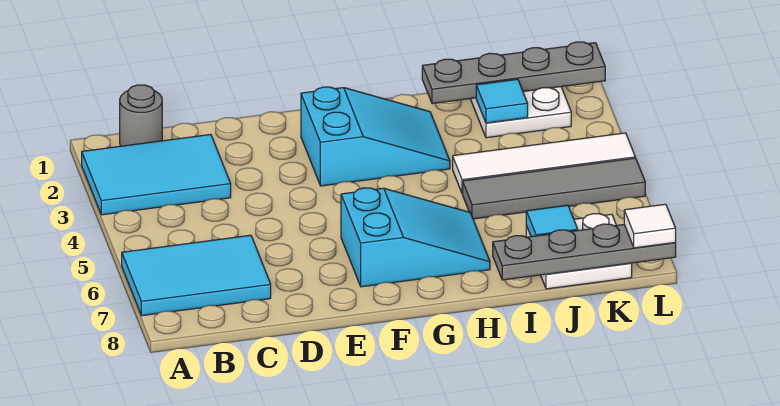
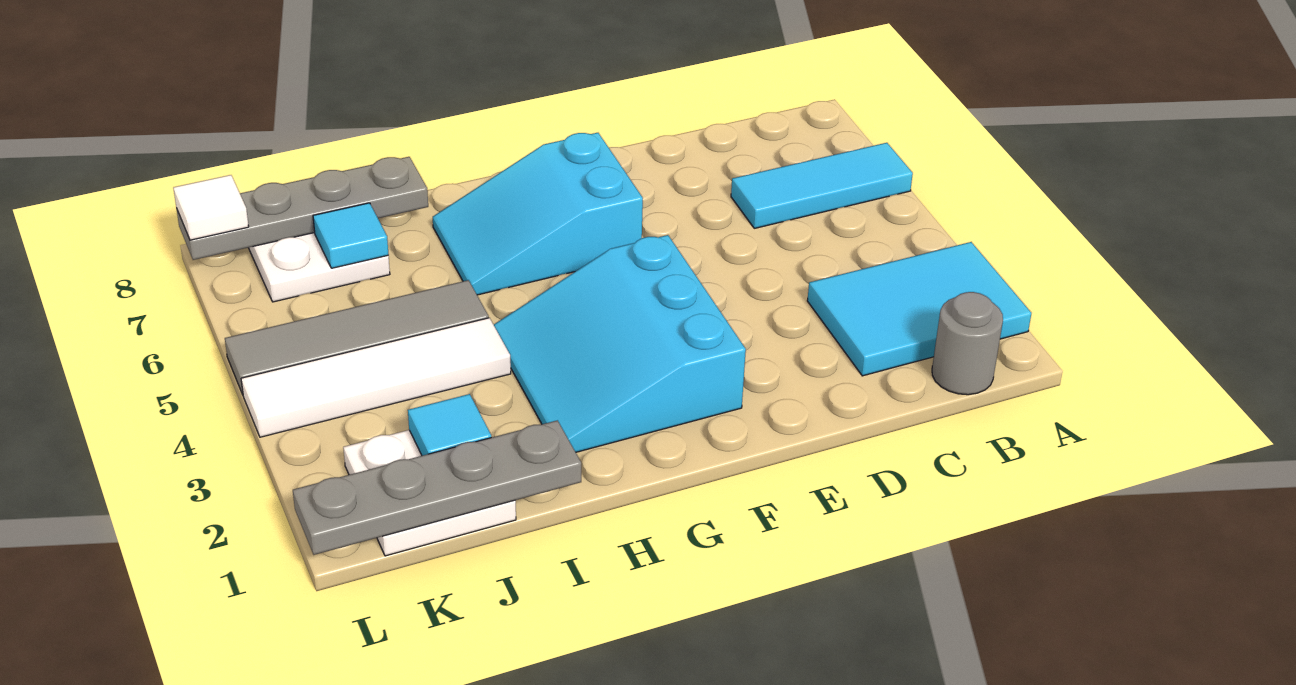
cyan tile A6:C7 level 1 -> cyan tile A6:C6 level 1
cyan slope F2:H3 level 1 top F -> cyan slope F2:H4 level 1 top F

